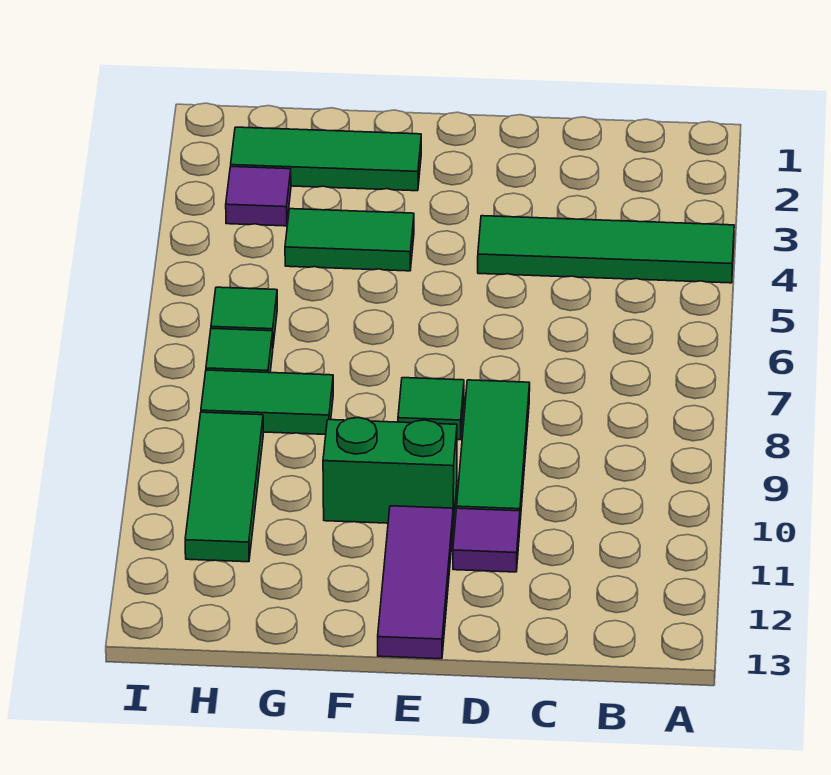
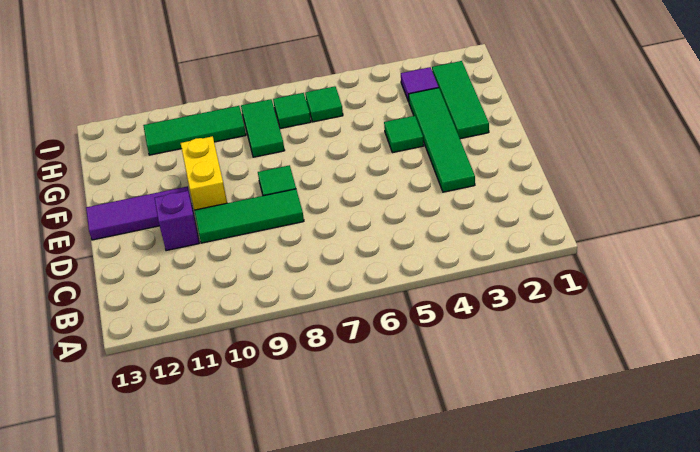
green tile A4:D4 level 1 -> green tile D3:G3 level 1
purple tile D11 level 1 -> purple brick D11 level 1
green brick E10:F10 level 1 -> yellow brick E10:F10 level 1
green tile F4:G4 level 1 -> green tile F4 level 1

